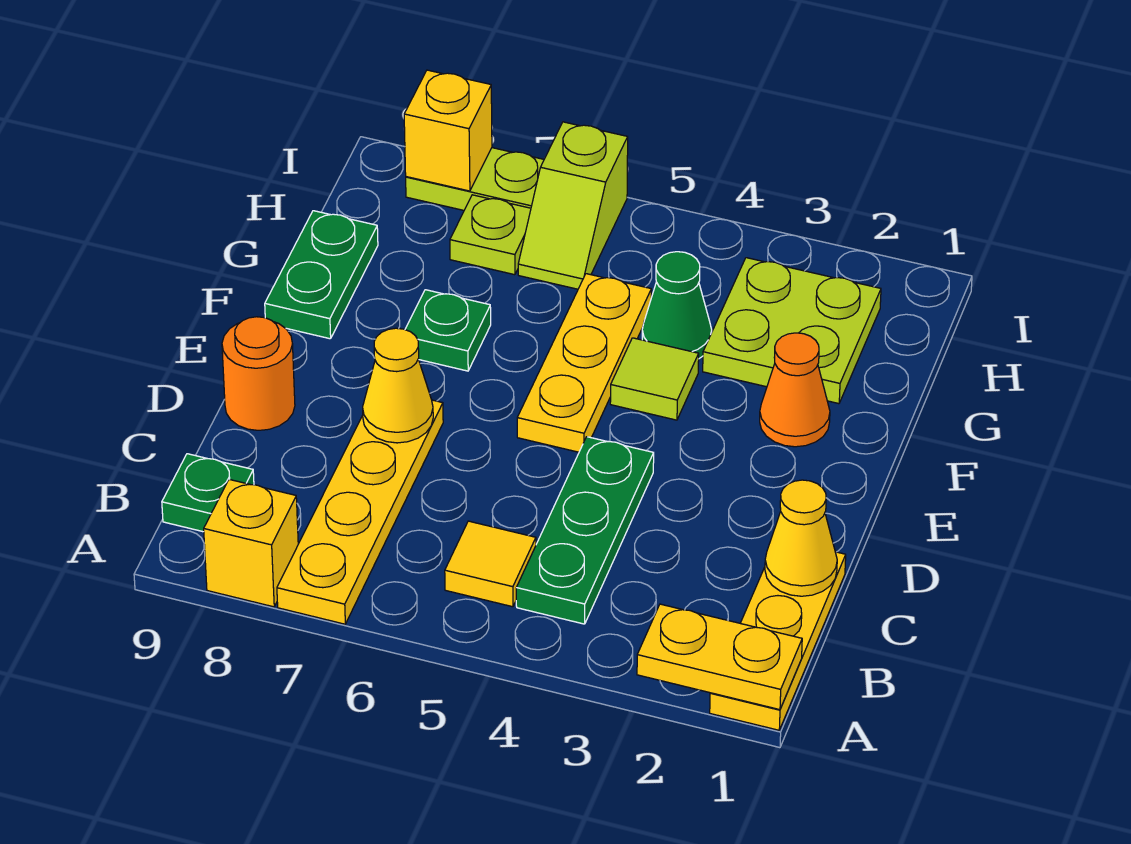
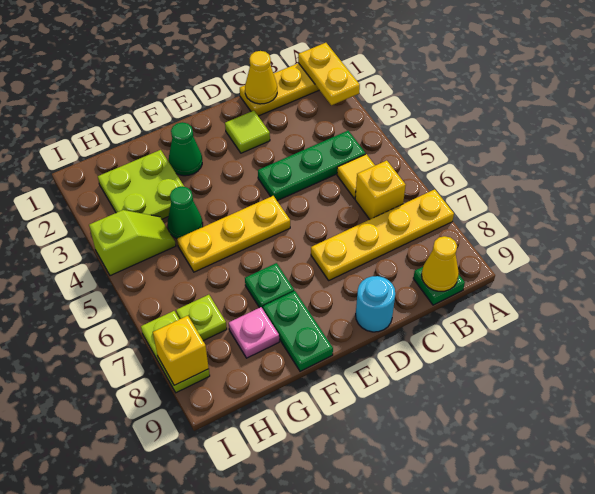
yellow brick A8 level 1 -> yellow brick B6 level 1
yellow cone D7 level 2 -> yellow cone B9 level 2
orange round brick D9 level 1 -> cyan round brick D9 level 1
orange cone F2 level 1 -> green cone F2 level 1
lime tile F4 level 1 -> lime tile D2 level 1
green plate F9:G9 level 1 -> green plate F8:F9 level 1
none -> pink plate G8 level 1
lime slope H6:I6 level 1 top I -> lime slope H4:I4 level 1 top I

